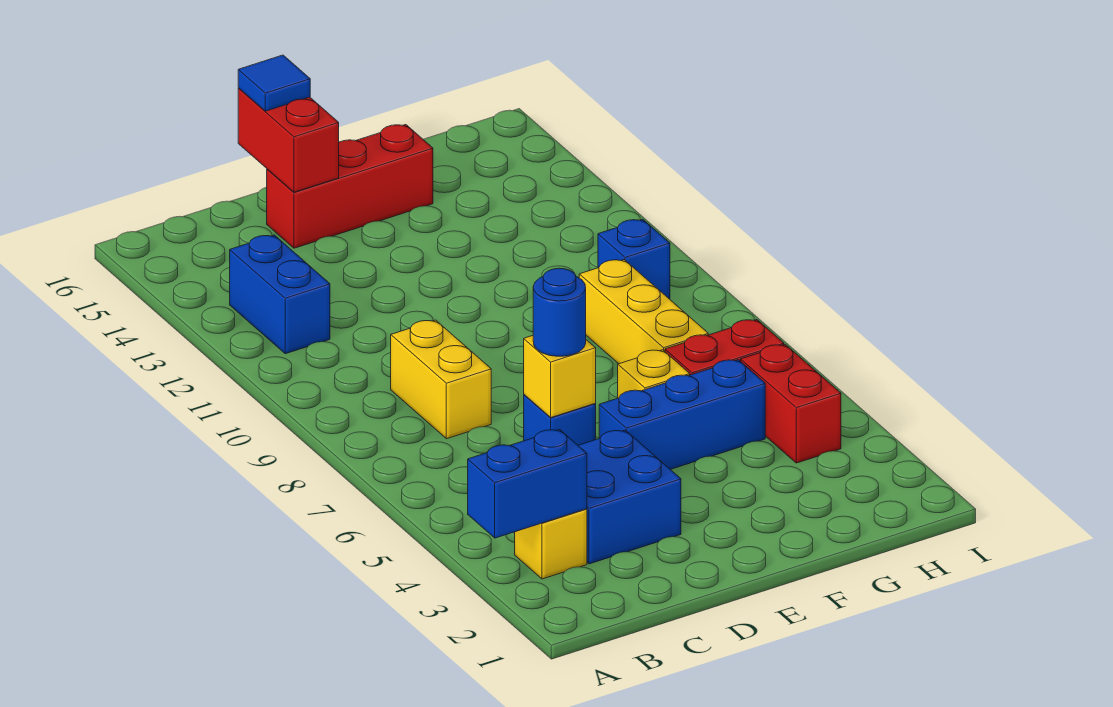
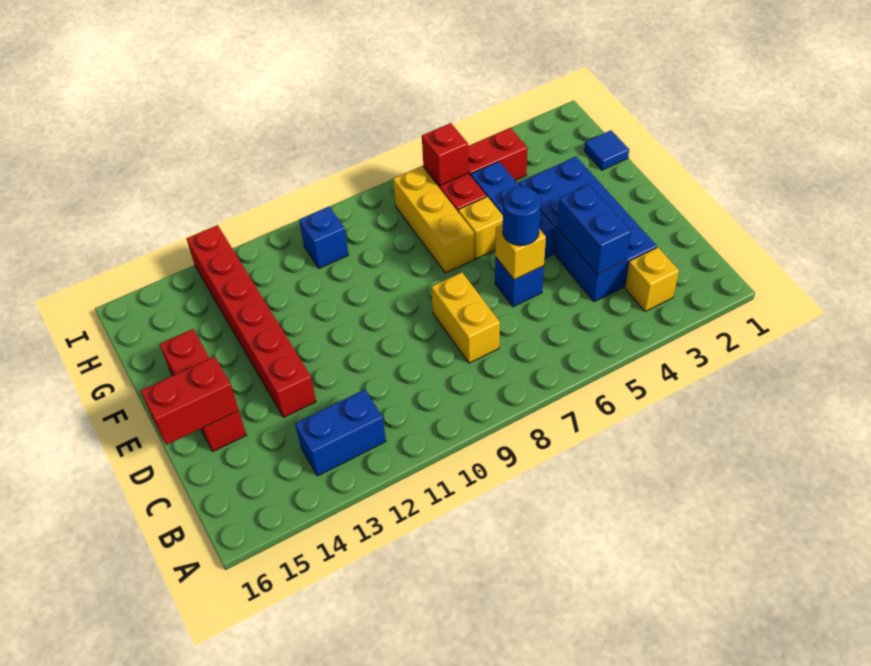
blue brick A3:B3 level 2 -> blue brick C4:D4 level 2
blue brick C3:D4 level 1 -> blue brick C3:F4 level 1
yellow brick C8:C9 level 1 -> yellow brick C8:D8 level 1
none -> red brick D13:I13 level 1
blue tile D16 level 3 -> blue tile G1 level 1
yellow brick G7:G9 level 1 -> yellow brick F7:H7 level 1
none -> red brick H6 level 2

